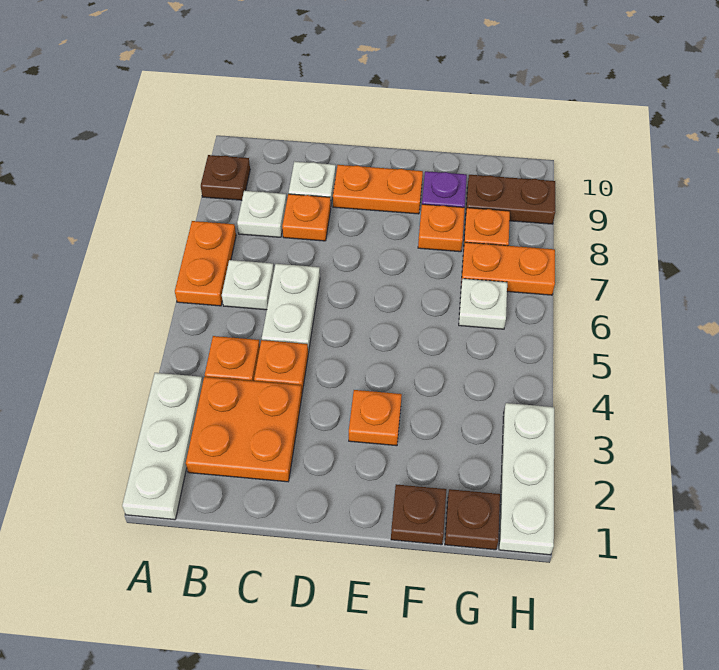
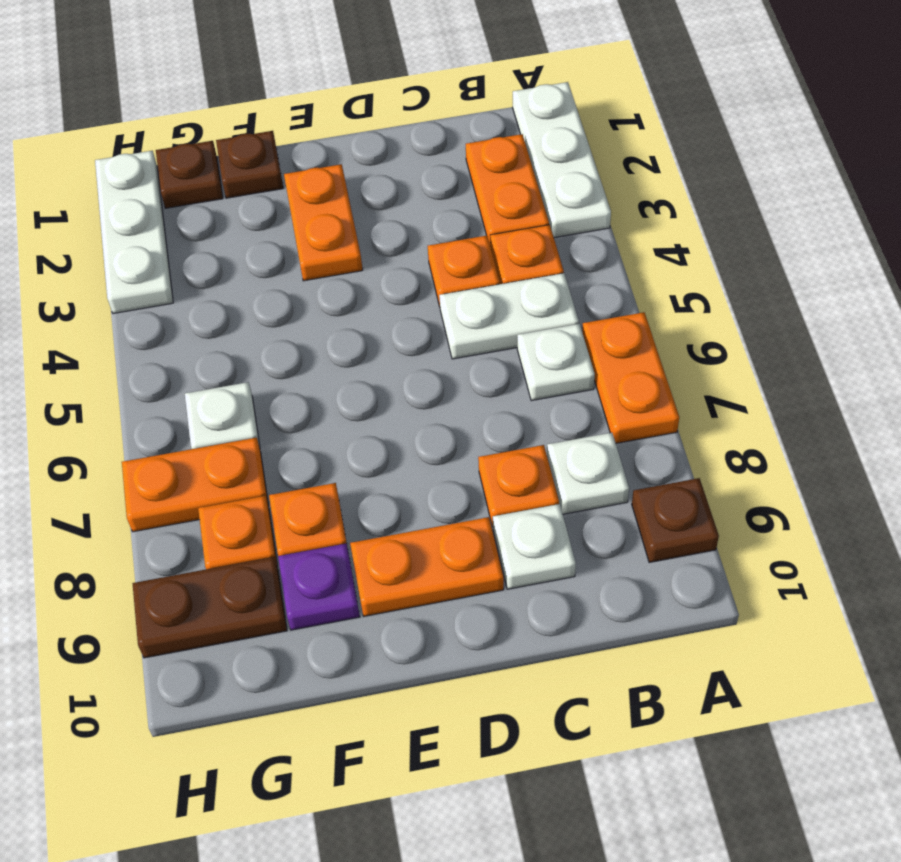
orange plate B2:C3 level 1 -> orange plate B2:B3 level 1
white plate C5:C6 level 1 -> white plate B5:C5 level 1
orange plate E3 level 1 -> orange plate E2:E3 level 1

